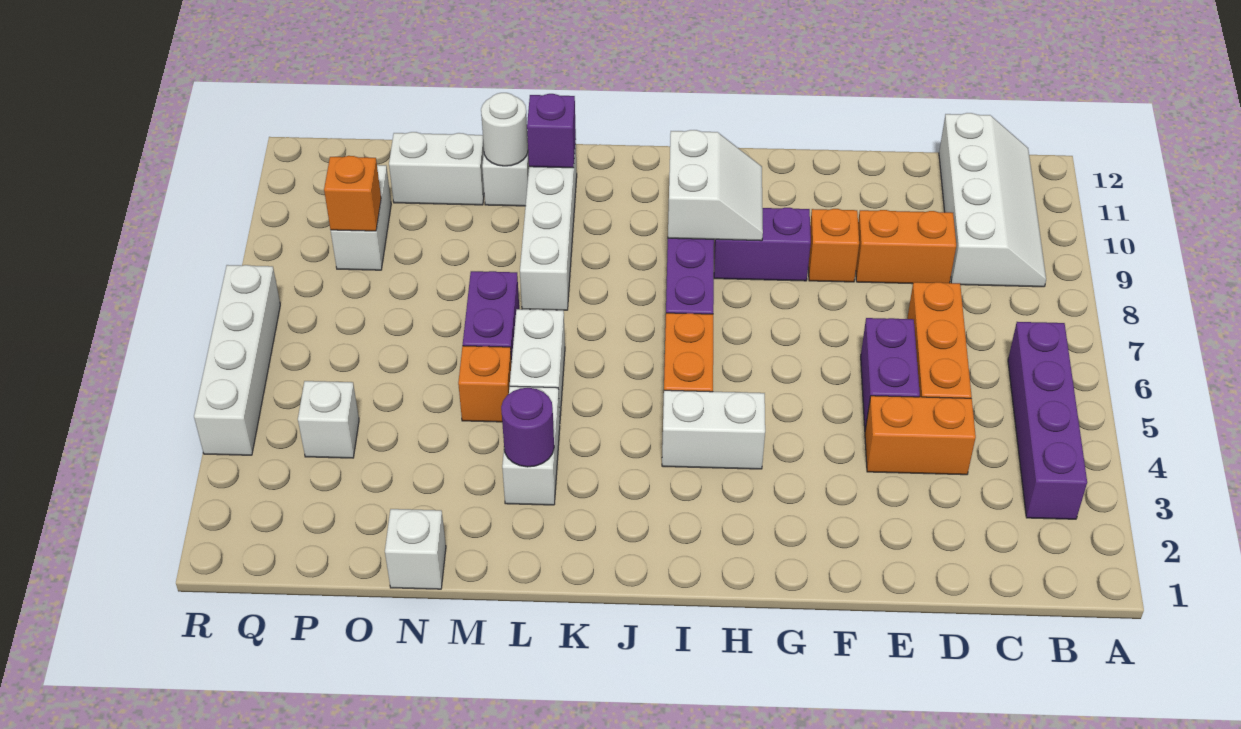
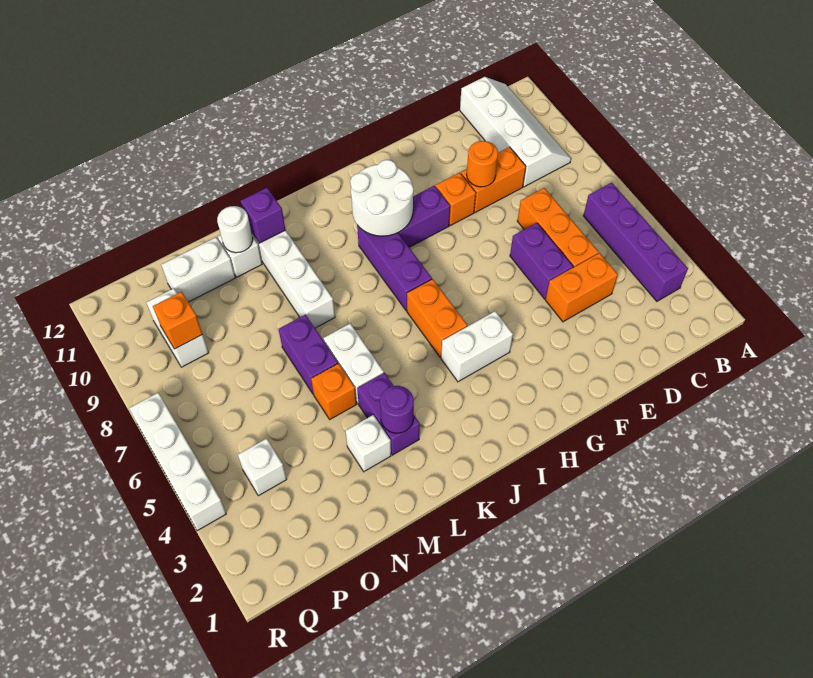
none -> orange round brick E9 level 2
white slope H9:I10 level 2 top I -> white round brick H9:I10 level 2
white brick L3:L4 level 1 -> purple brick L3:L4 level 1
white brick N1 level 1 -> white brick M3 level 1

